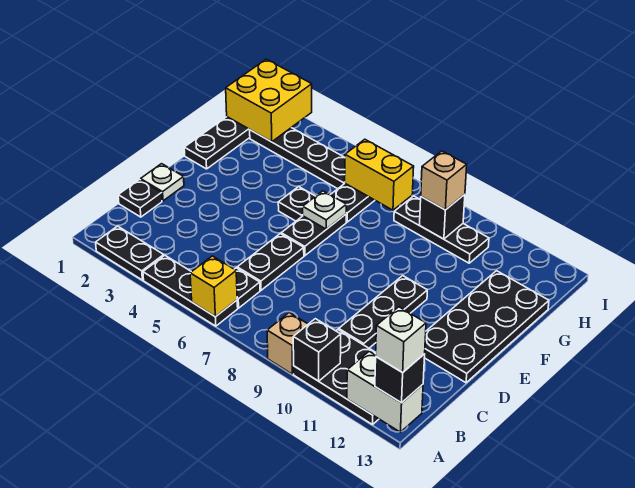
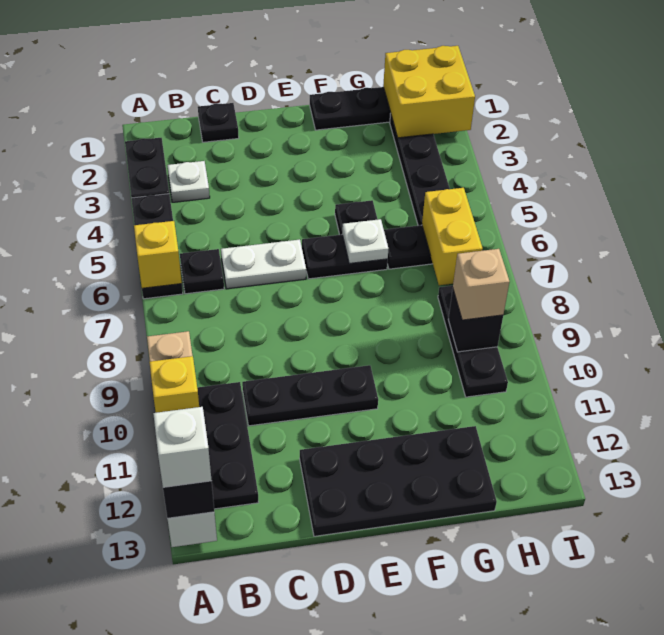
black brick A10 level 2 -> yellow brick A10 level 2
black plate C6:D6 level 1 -> white plate C6:D6 level 1
white plate D1 level 1 -> white plate B3 level 1

